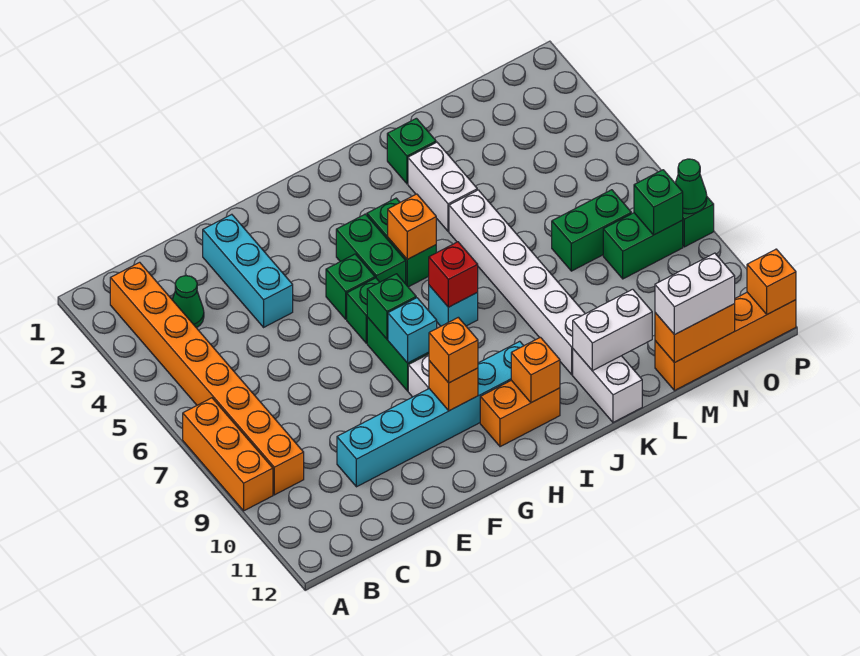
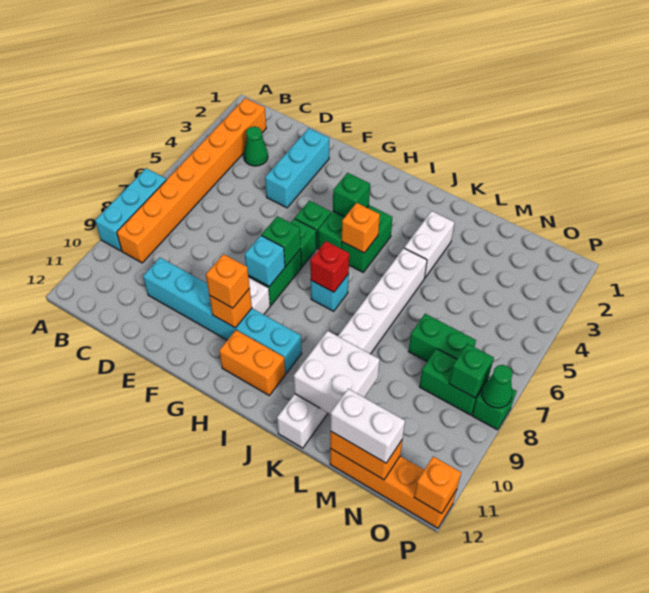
orange brick A7:A9 level 1 -> cyan brick A7:A9 level 1
orange brick I11 level 2 -> none
green brick K2 level 1 -> green brick H4 level 2
white brick K11:L11 level 2 -> white brick K10:L11 level 2

